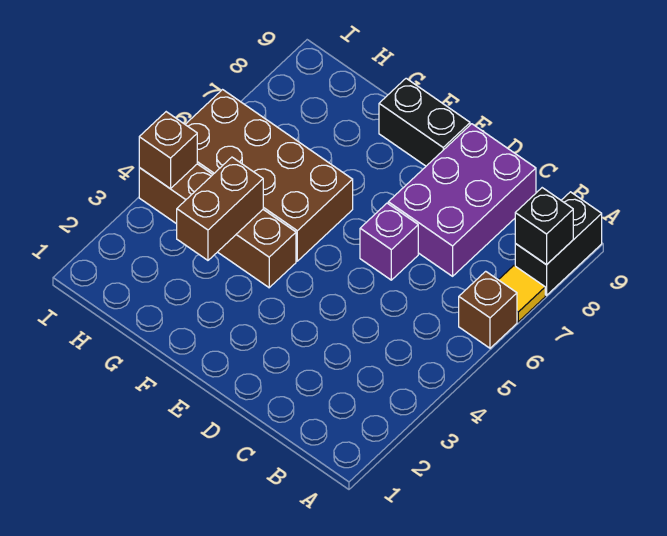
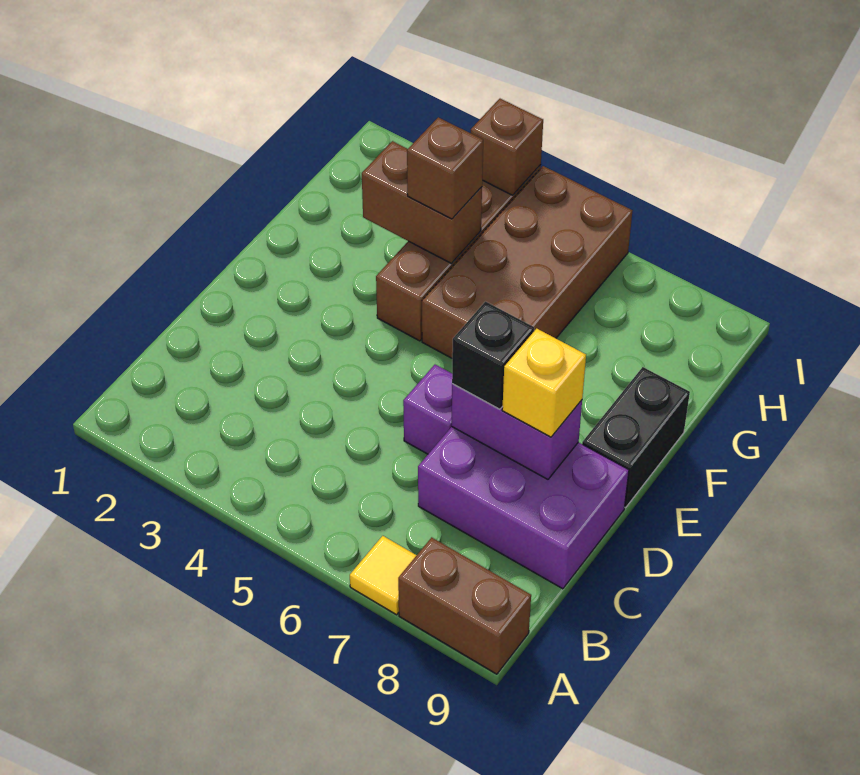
brown brick A6 level 1 -> brown brick G4 level 3
black brick A8:A9 level 1 -> brown brick A8:A9 level 1
black brick A8 level 2 -> black brick D7 level 3
none -> purple brick D7:D8 level 2
none -> yellow brick D8 level 3

